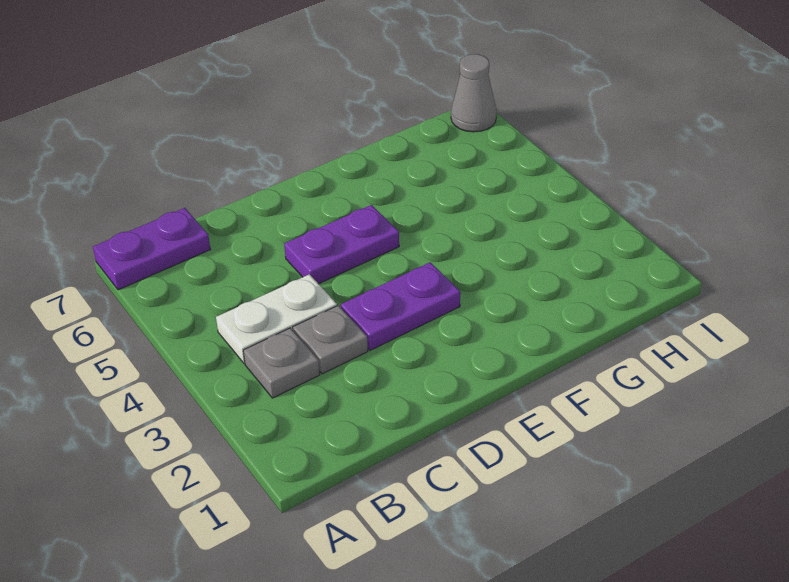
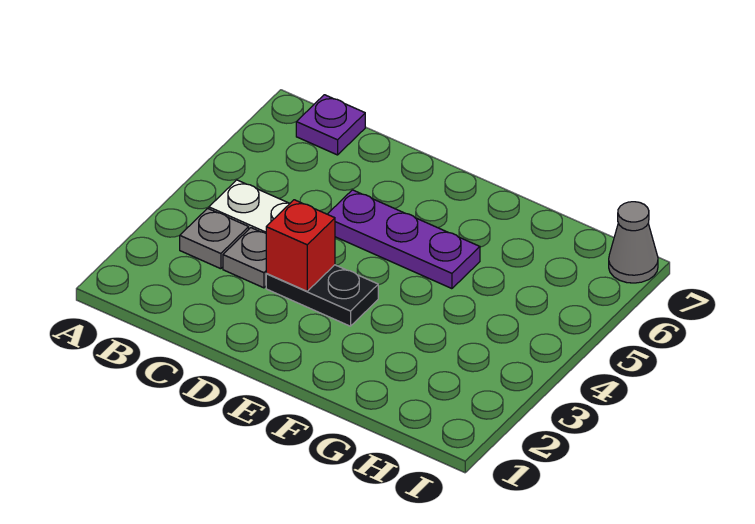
purple plate A7:B7 level 1 -> purple plate B7 level 1
purple plate D3:E3 level 1 -> black plate D3:E3 level 1
none -> red brick D3 level 2
purple plate D5:E5 level 1 -> purple plate D5:F5 level 1

